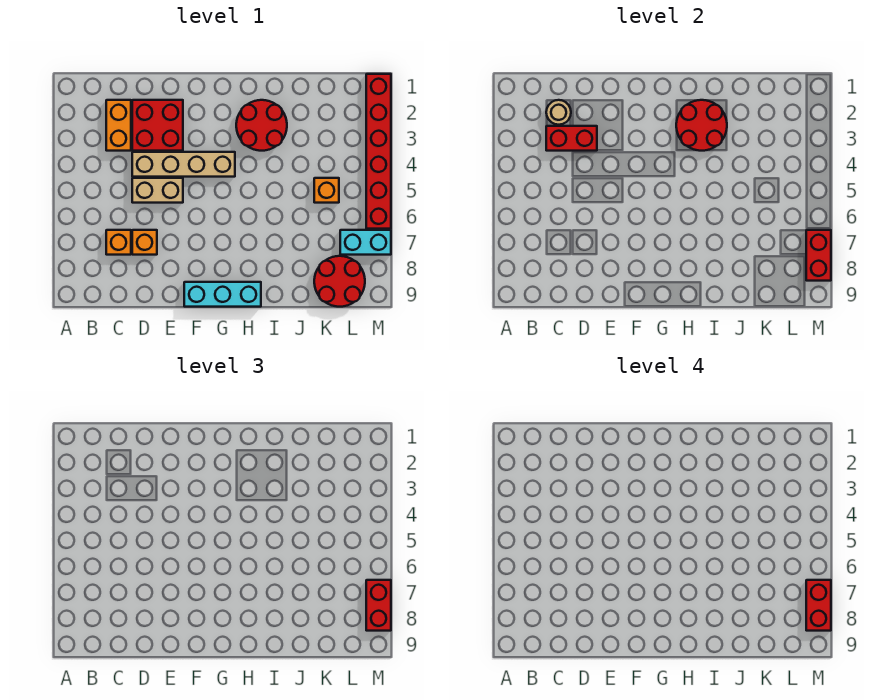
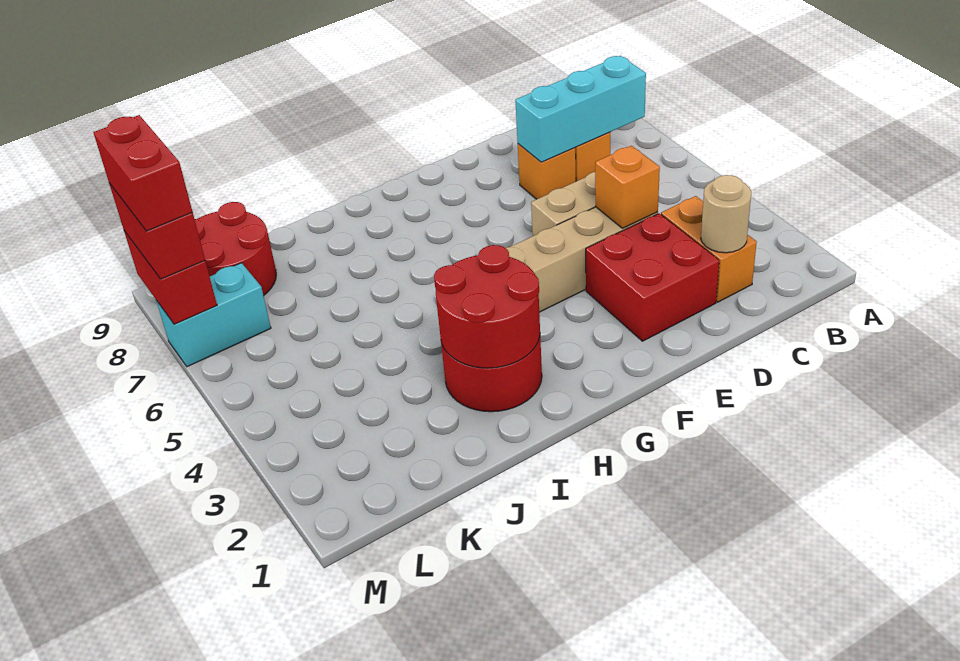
red brick C3:D3 level 2 -> none
cyan brick F9:H9 level 1 -> cyan brick B7:D7 level 2
orange brick K5 level 1 -> orange brick D4 level 2
red brick M1:M6 level 1 -> none

